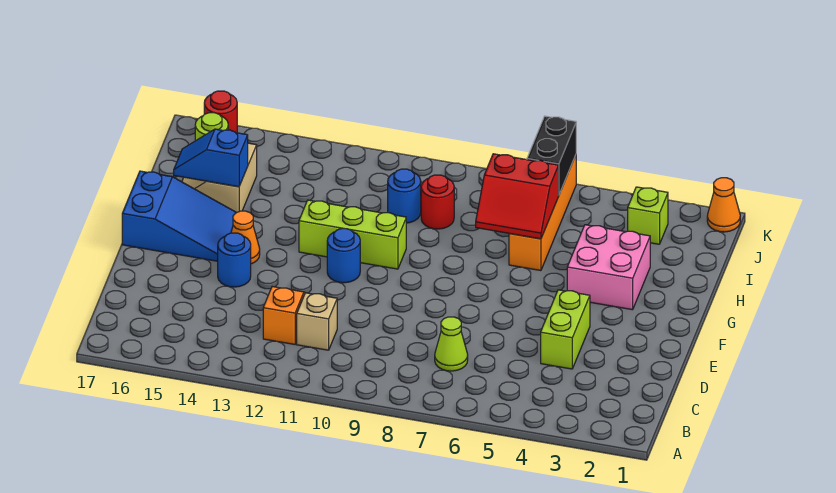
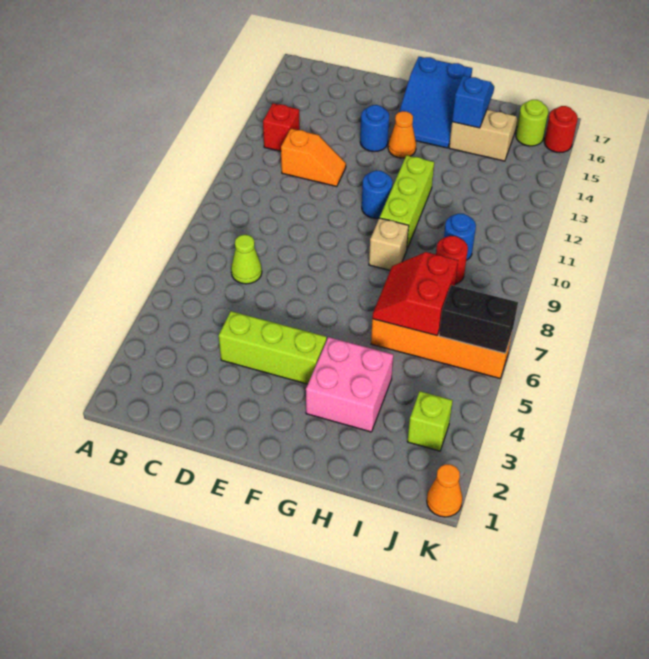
none -> red brick B13 level 1
tan brick C11 level 1 -> tan brick G9 level 1
lime brick D4:E4 level 1 -> lime brick D4:F4 level 1

